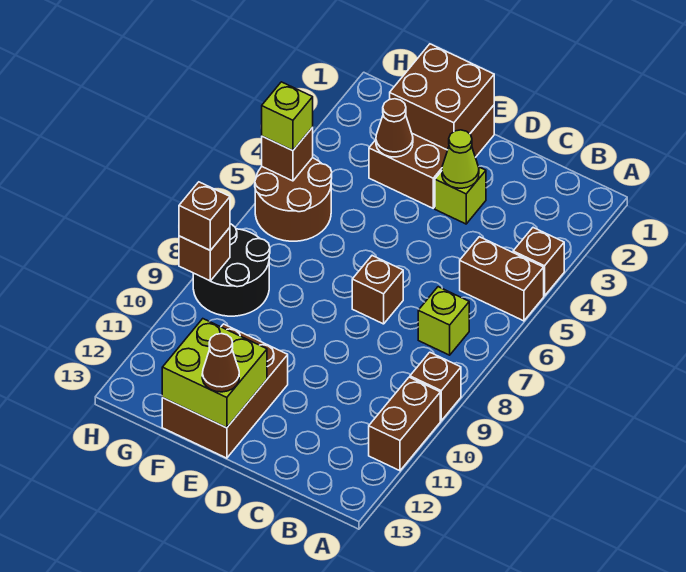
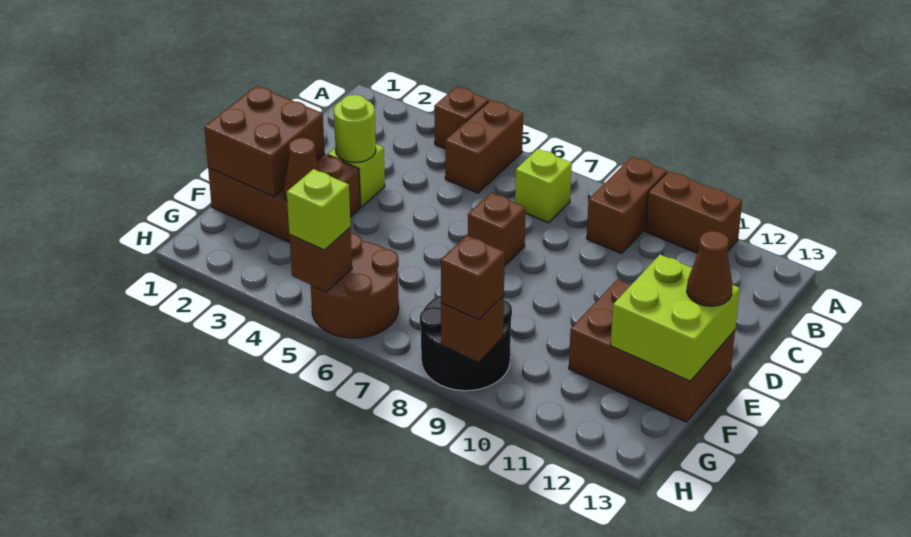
brown brick A9 level 1 -> brown brick A9:B9 level 1
lime cone D3 level 2 -> lime round brick D3 level 2

